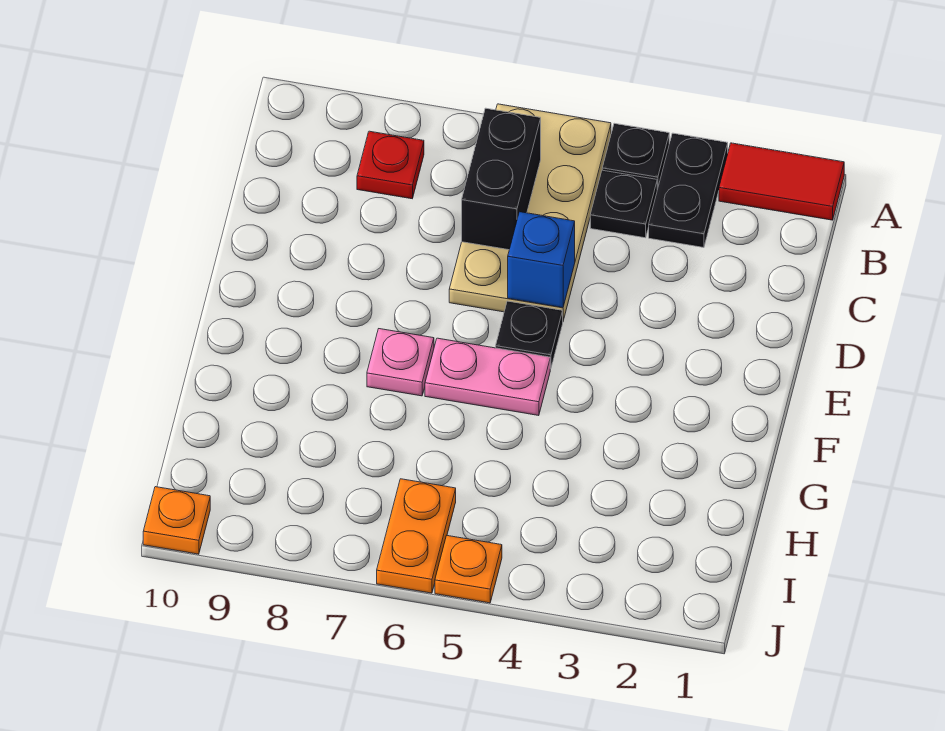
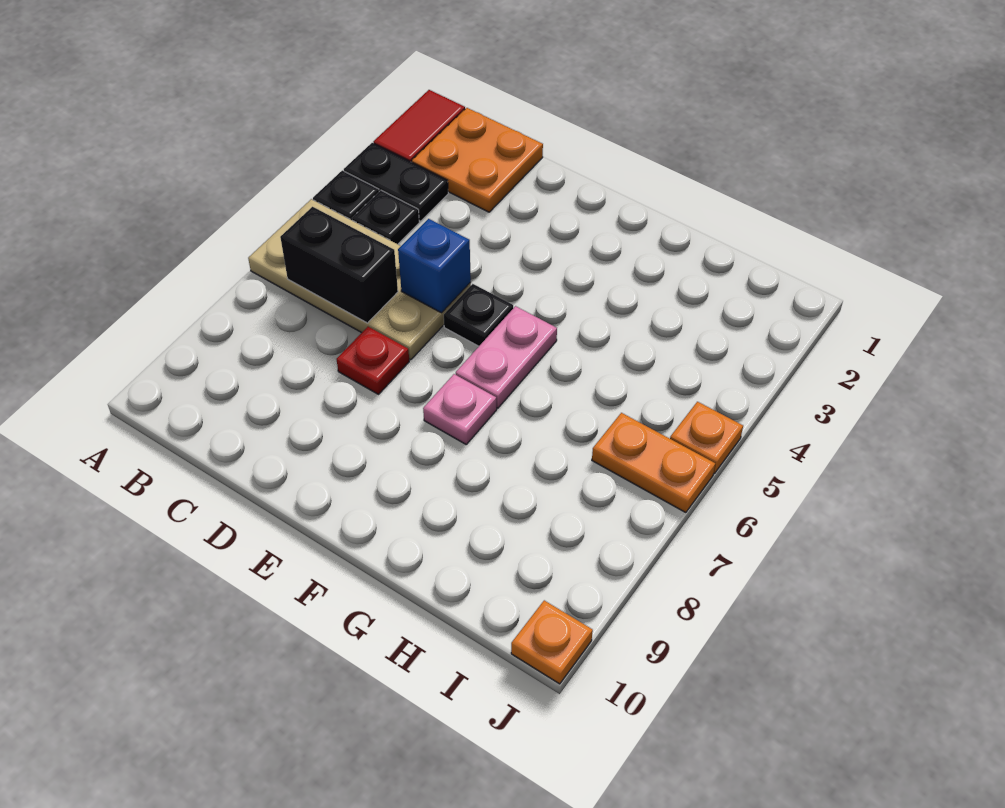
none -> orange plate B1:C2 level 1
red plate B8 level 1 -> red plate D7 level 1

